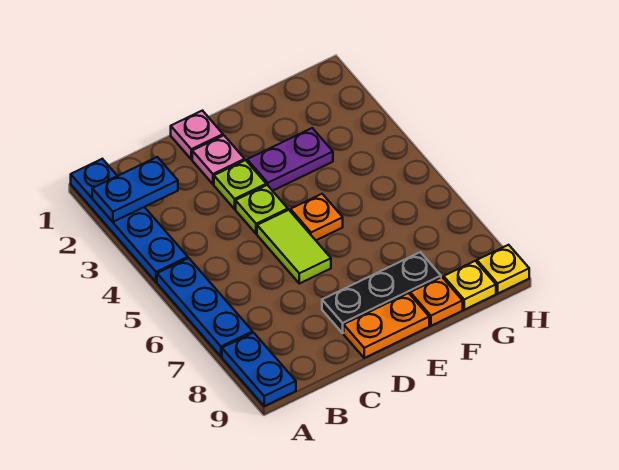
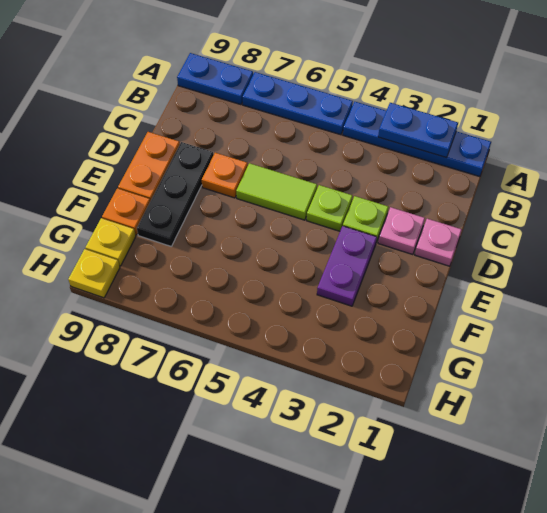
blue plate A2:B2 level 2 -> blue plate A2:A3 level 2
orange plate E5 level 1 -> orange plate D7 level 1

